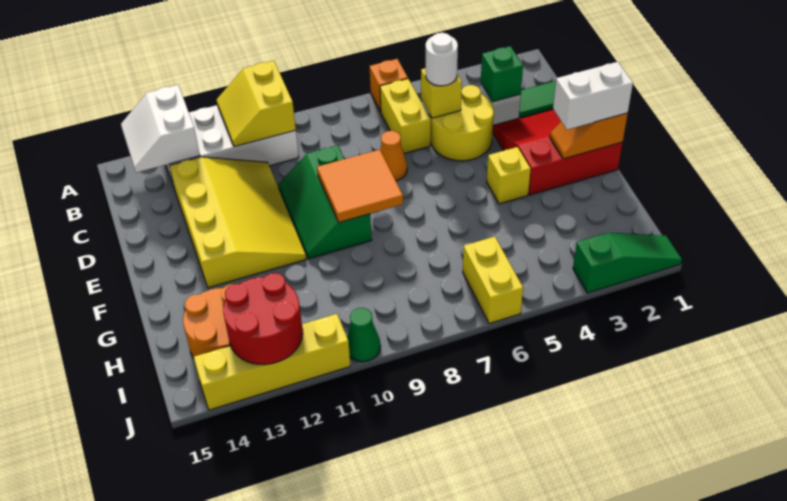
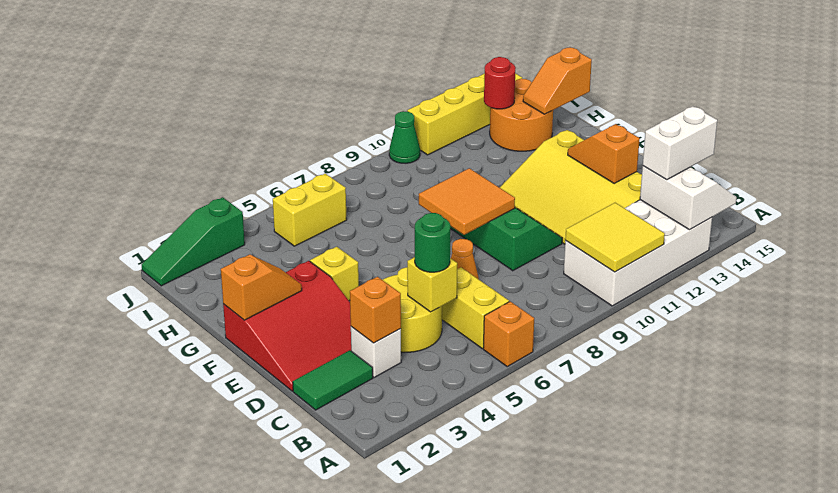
yellow slope A10:B11 level 2 top 10 -> yellow tile A10:B11 level 2
green brick C3 level 2 -> orange brick C3 level 2
white round brick C5 level 3 -> green round brick C5 level 3
none -> orange slope D13:E13 level 2 top D
white brick F1:F2 level 3 -> white brick B13:B14 level 3
none -> orange slope H14:H15 level 2 top 15
yellow brick I6:J6 level 1 -> yellow brick I5:I6 level 1
red round brick I12:J13 level 2 -> red round brick I13 level 2

